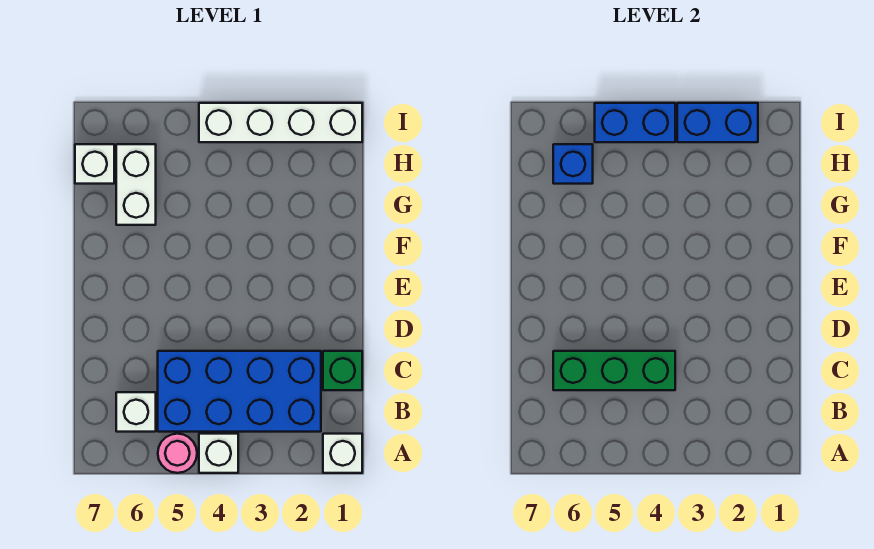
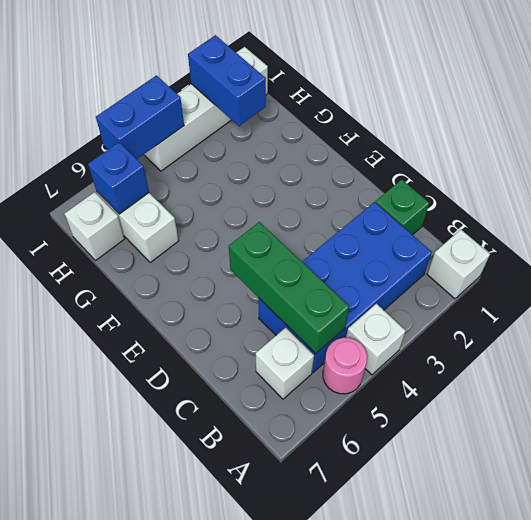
green brick C4:C6 level 2 -> green brick B5:D5 level 2
blue brick I2:I3 level 2 -> blue brick H2:I2 level 2

